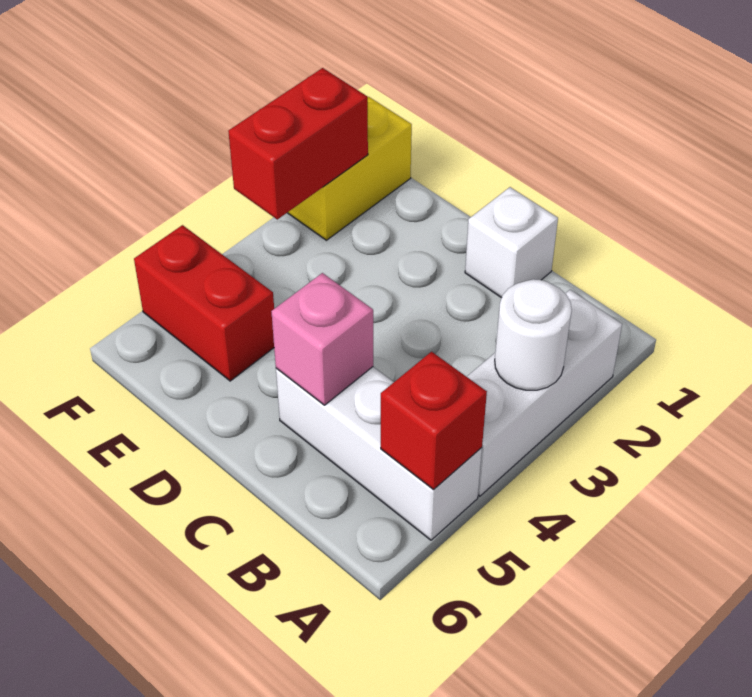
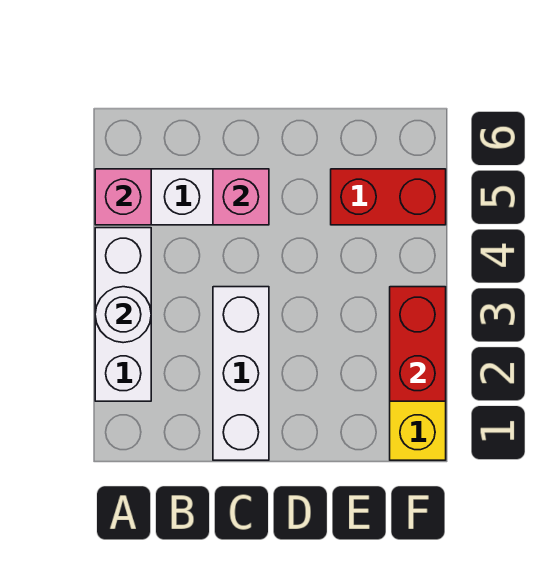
red brick A5 level 2 -> pink brick A5 level 2
white brick C1 level 1 -> white brick C1:C3 level 1

